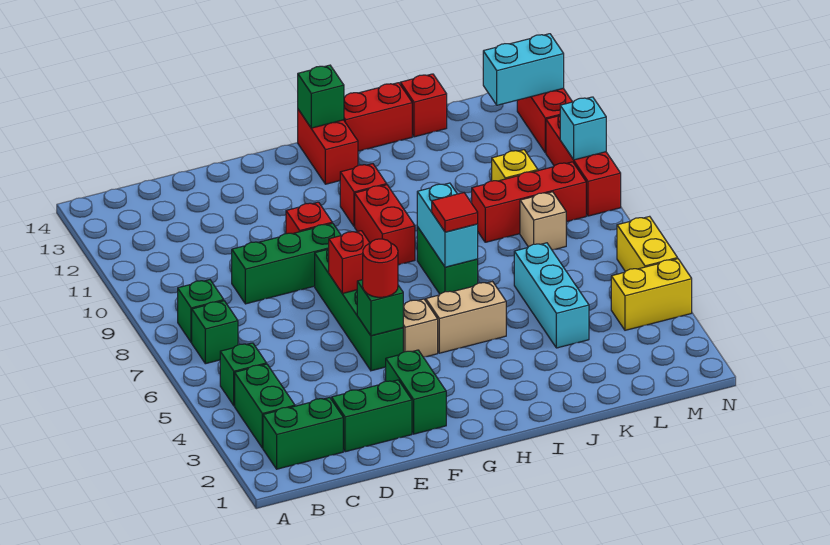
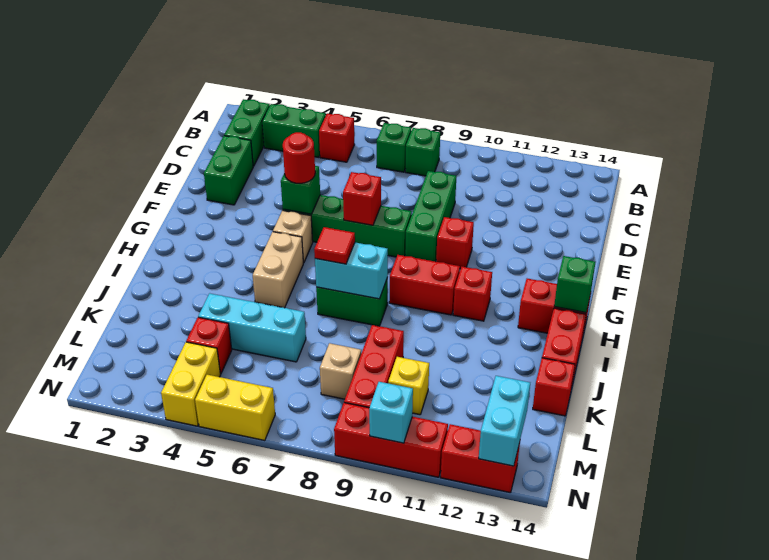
green brick B5 level 1 -> red brick B5 level 1
green brick F2:F3 level 1 -> none
none -> red brick L4 level 1

